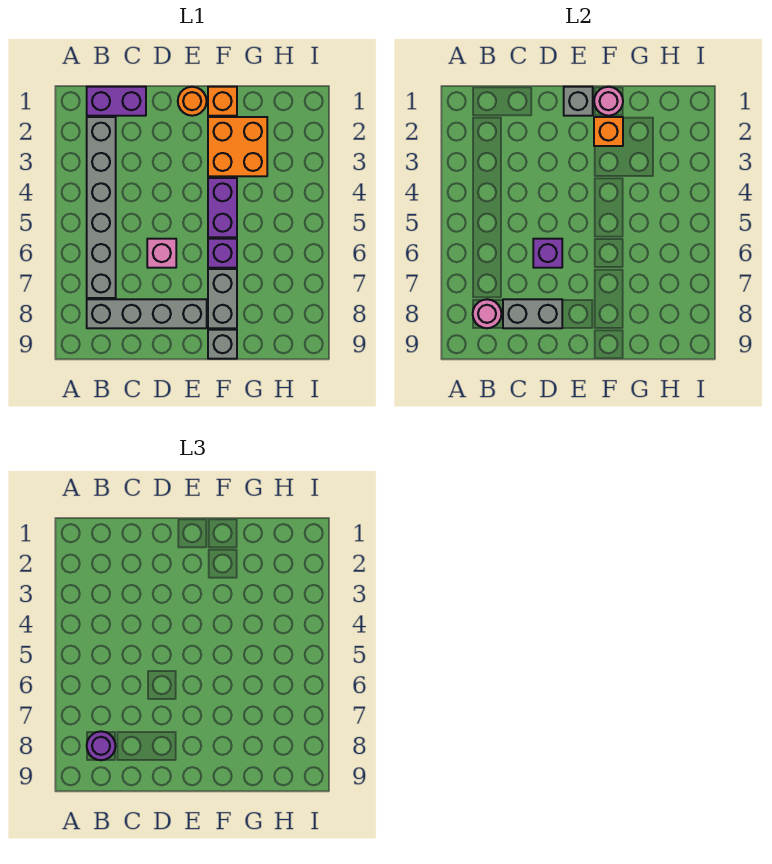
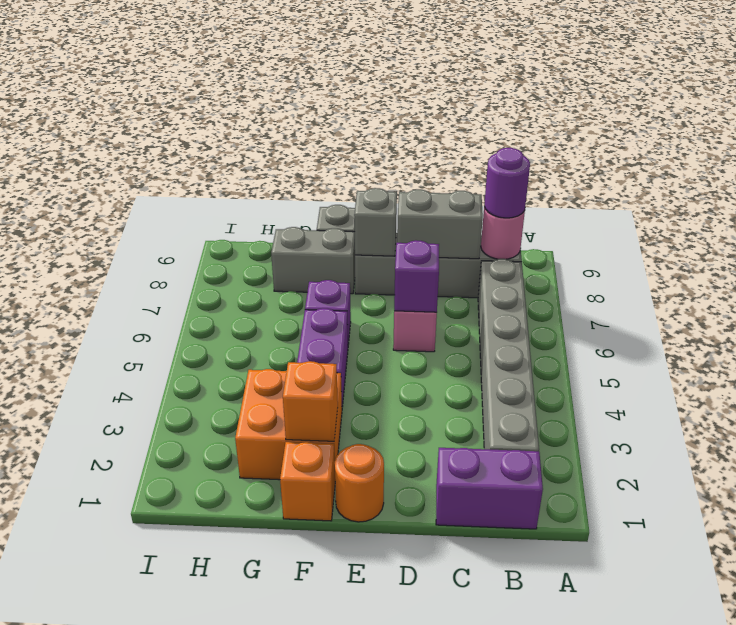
grey brick E1 level 2 -> grey brick E8 level 2
pink round brick F1 level 2 -> none
grey brick F7:F8 level 1 -> grey brick F8:G8 level 1

